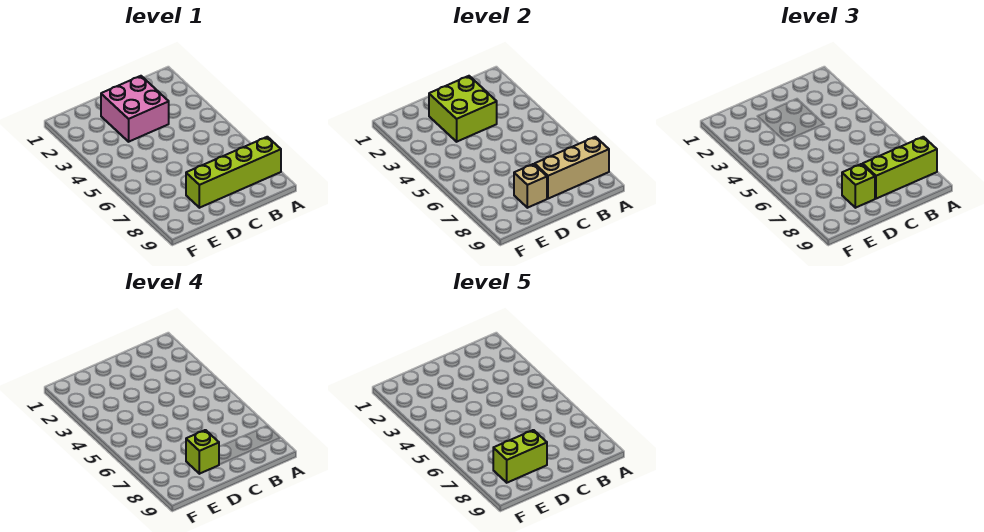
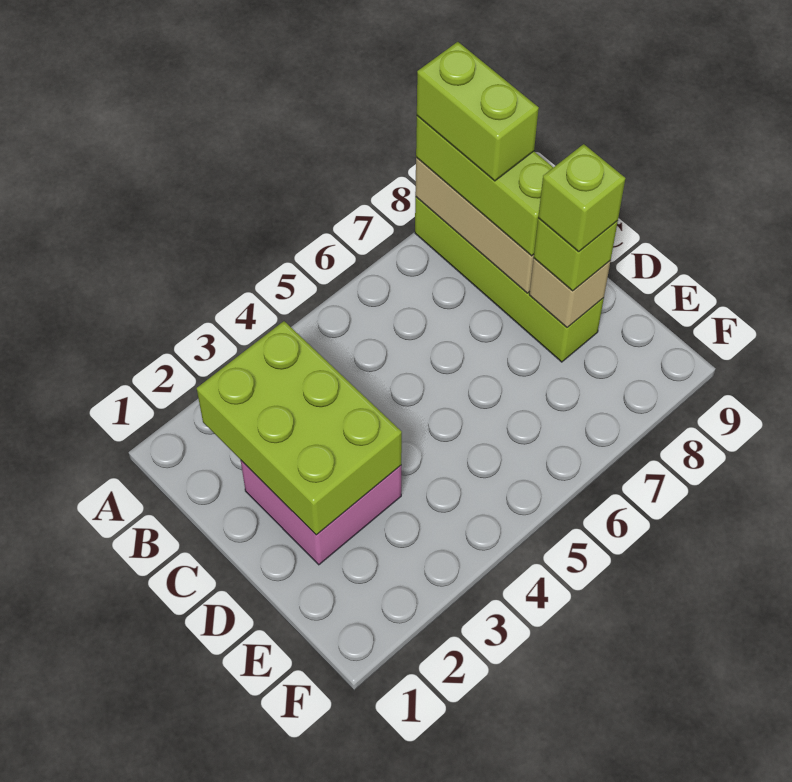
lime brick C2:D3 level 2 -> lime brick B2:D3 level 2
lime brick D8:E8 level 5 -> lime brick A8:B8 level 4

